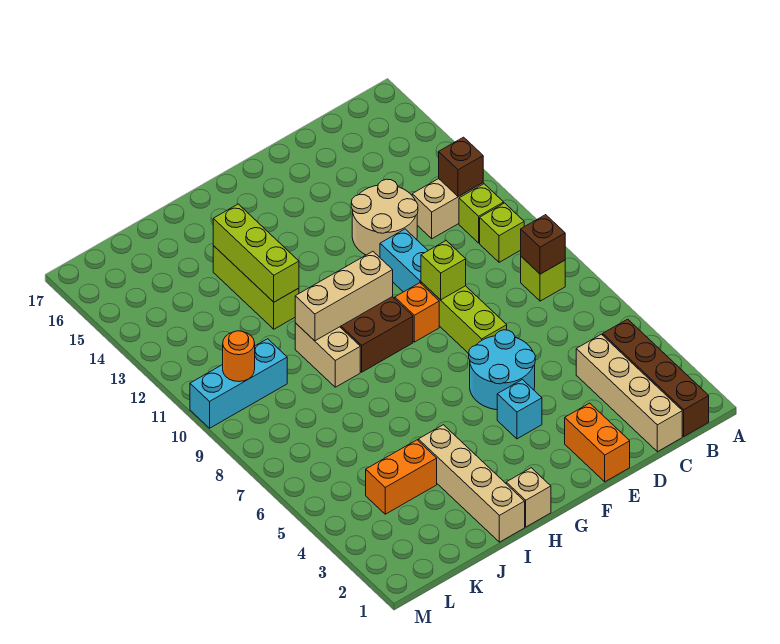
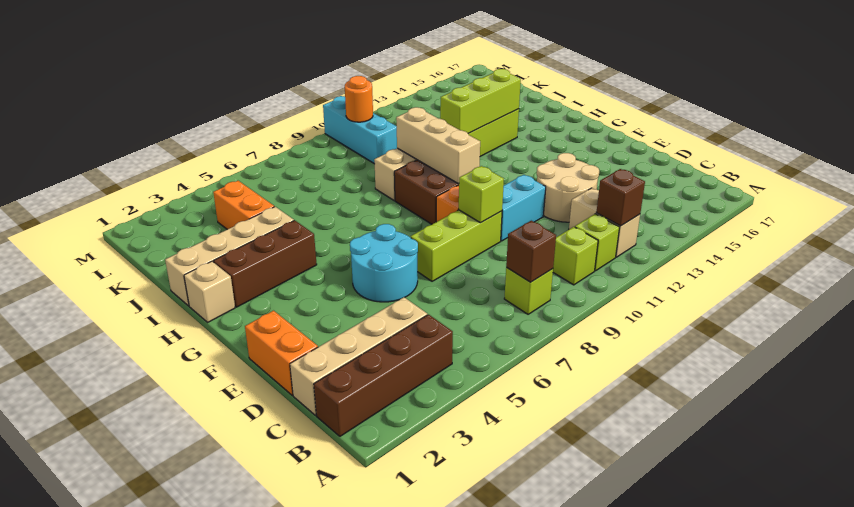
orange brick E1:E2 level 1 -> orange brick D1:E1 level 1
cyan brick F4 level 1 -> none
none -> brown brick H2:H4 level 1

